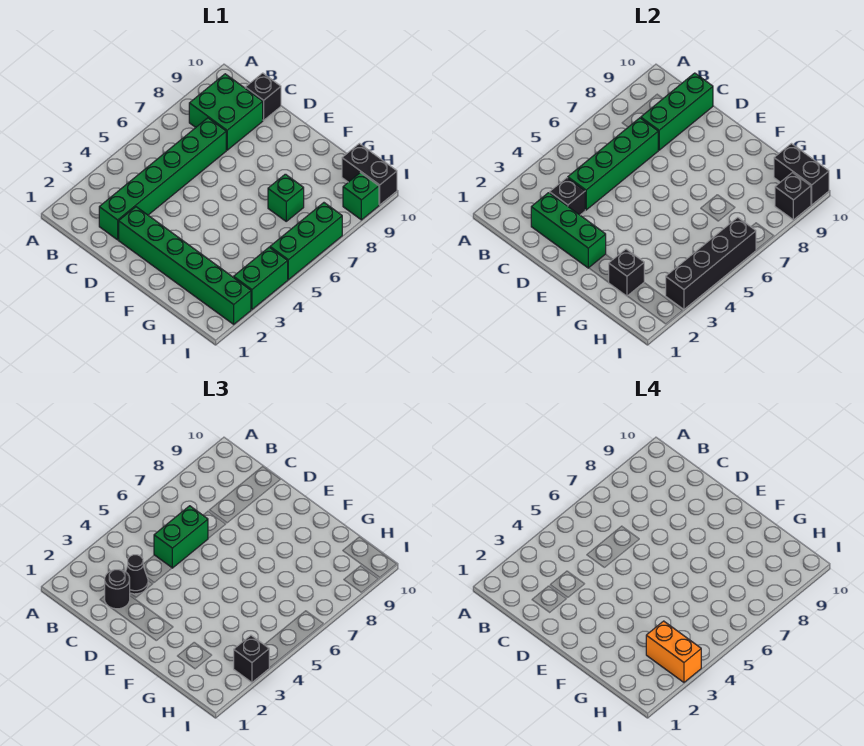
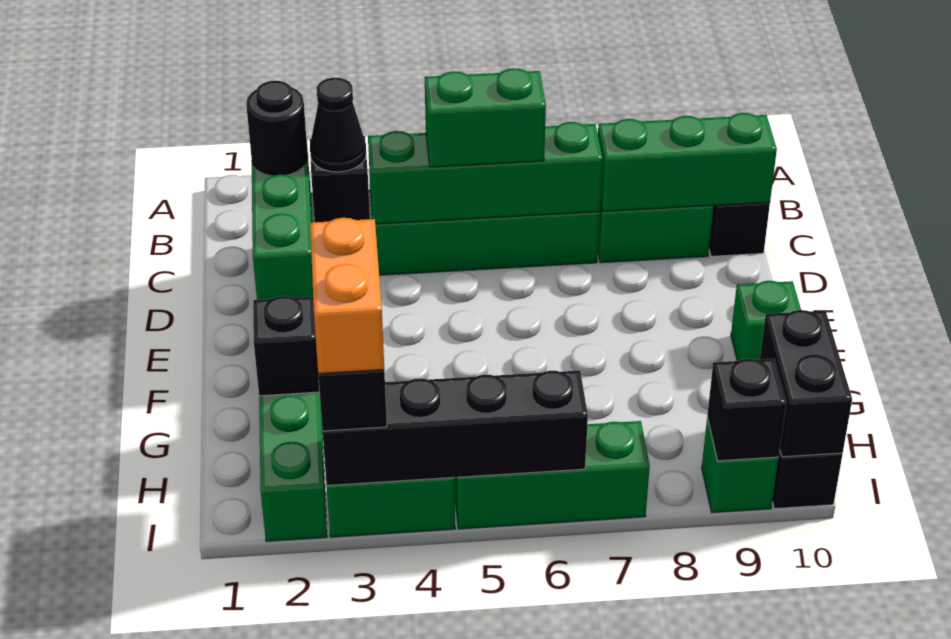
green brick G7 level 1 -> green brick F10 level 1

